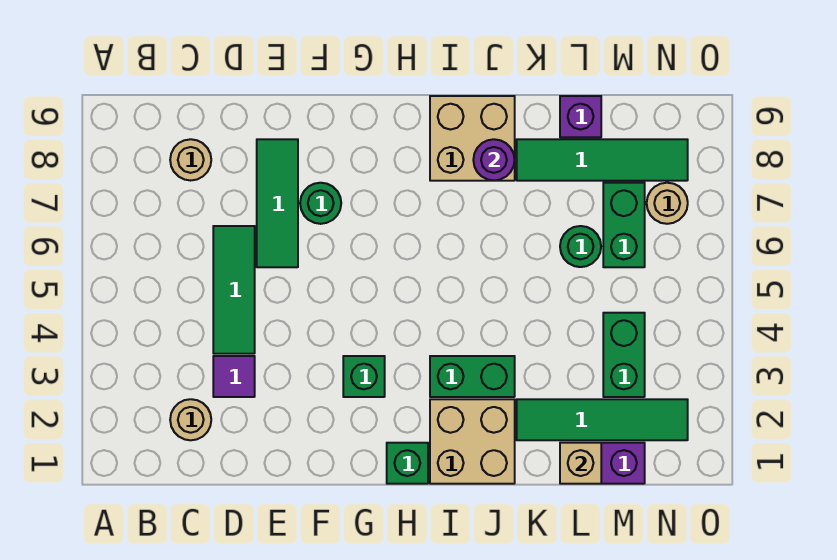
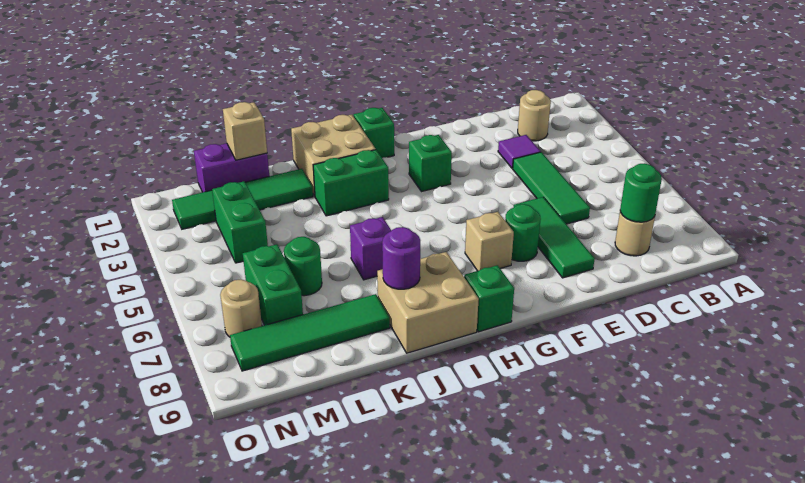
none -> green round brick C8 level 2
none -> tan brick G7 level 1
none -> green brick H9 level 1
purple brick L9 level 1 -> purple brick J6 level 1

